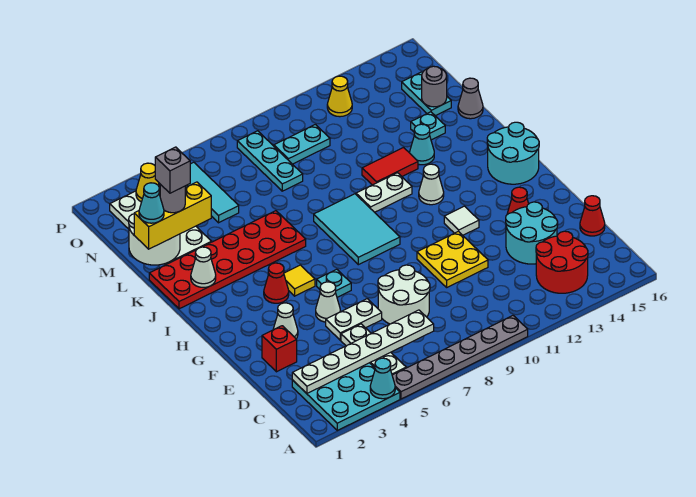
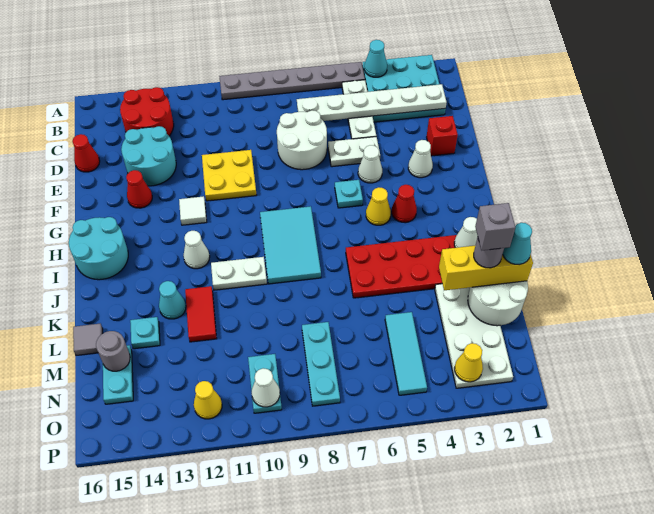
yellow tile H5 level 1 -> yellow cone H5 level 1
red tile K11:K12 level 1 -> red tile K12:L12 level 1
grey cone L16 level 1 -> grey tile L16 level 1
cyan plate N9:N10 level 1 -> cyan plate N10:O10 level 1
none -> white cone O10 level 2

